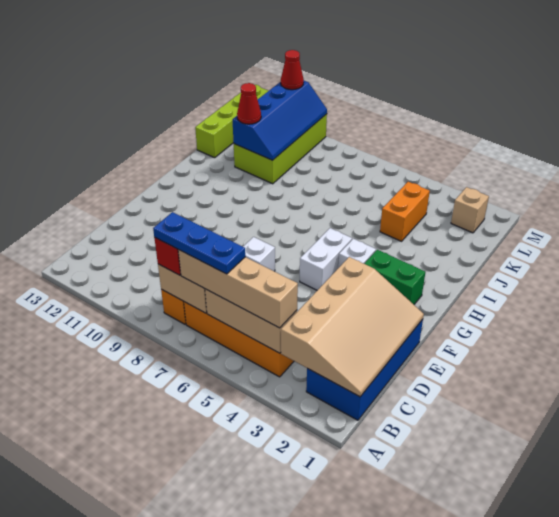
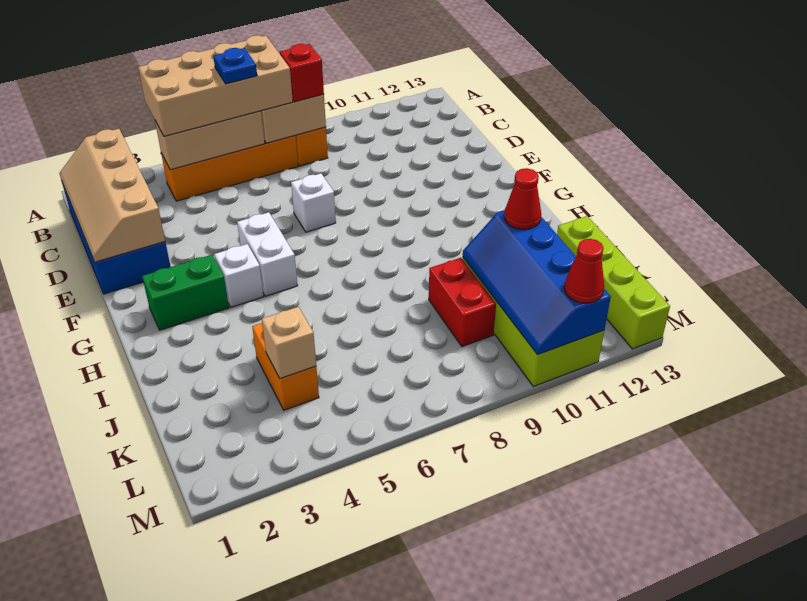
tan slope B1:E3 level 2 top 3 -> tan slope B1:E2 level 2 top 2
tan brick B4:B7 level 3 -> tan brick A4:B7 level 3
blue plate B6:B8 level 4 -> blue plate B6 level 4
none -> red brick J9:K9 level 1
tan brick L2 level 1 -> tan brick K4 level 2

